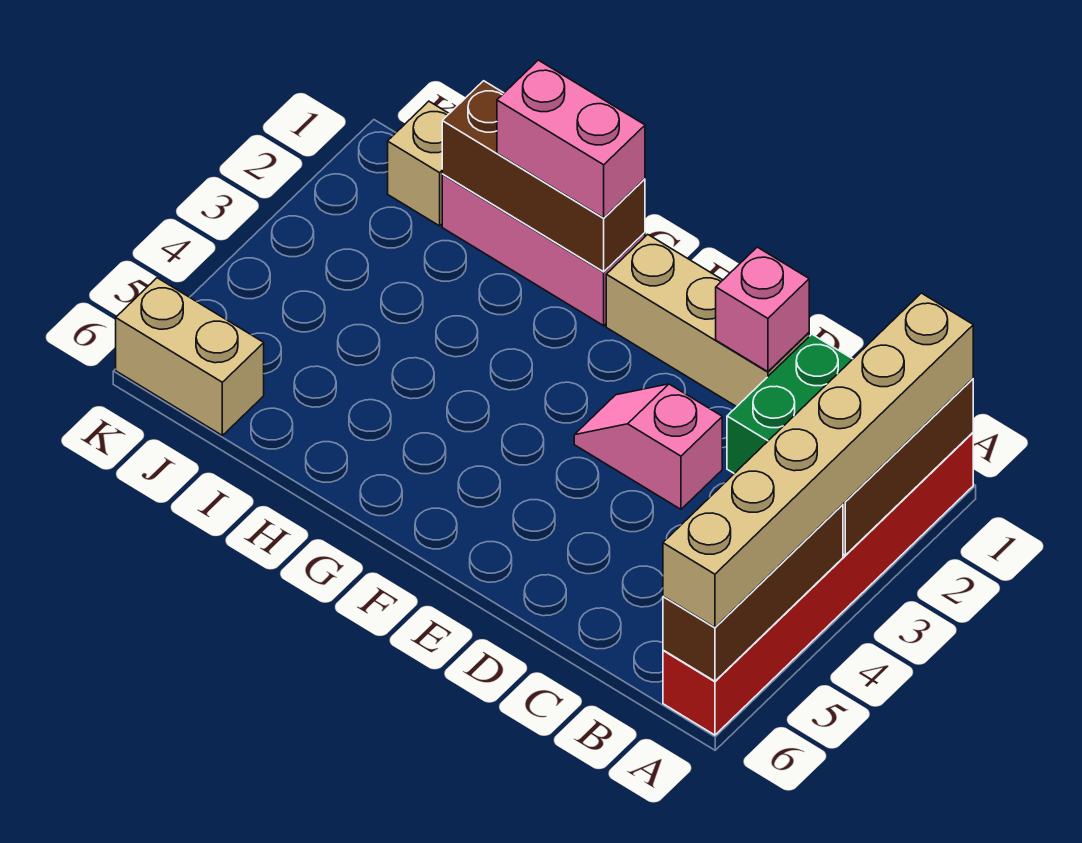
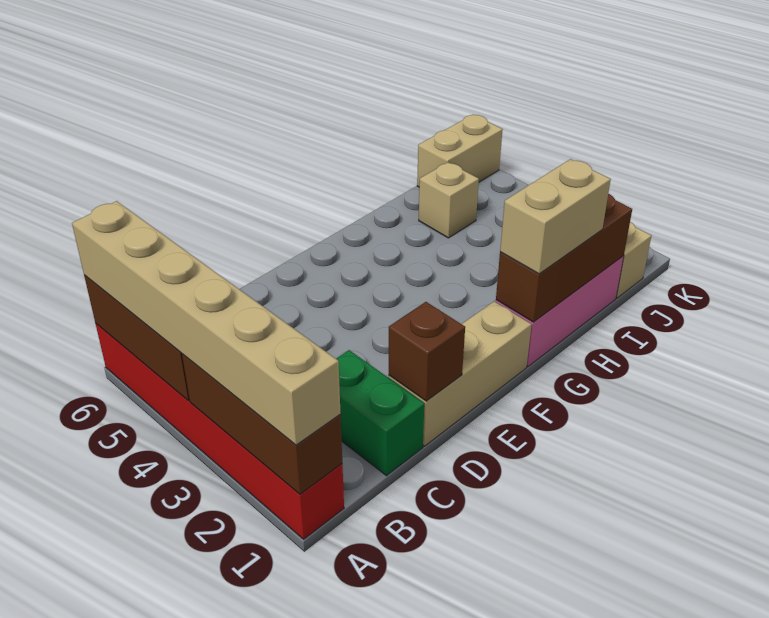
pink brick D1 level 2 -> brown brick D1 level 2
pink slope D3:E3 level 1 top D -> none
pink brick G1:H1 level 3 -> tan brick G1:H1 level 3
none -> tan brick I5 level 1

